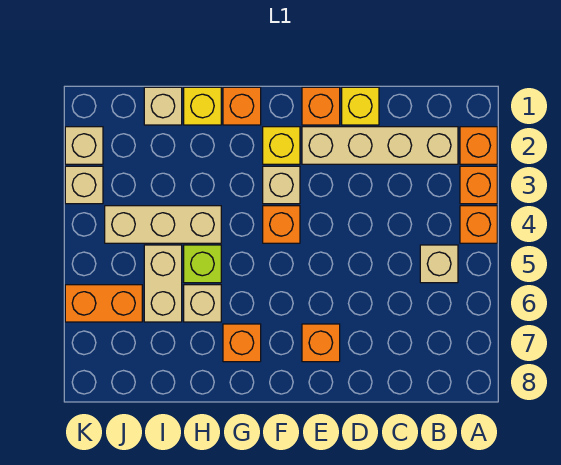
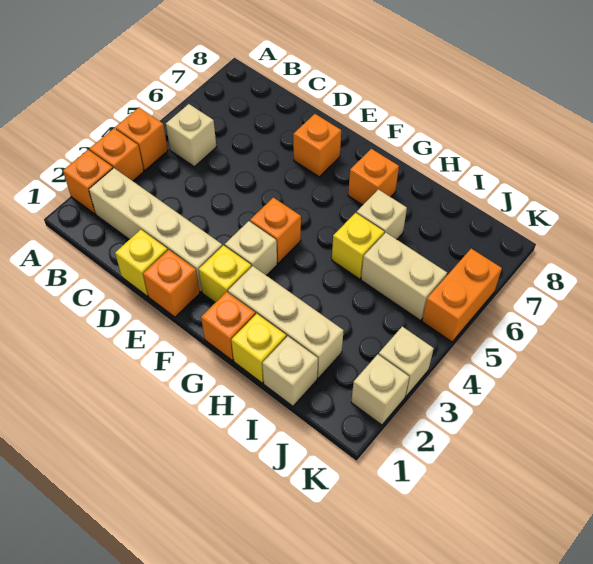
tan brick H4:J4 level 1 -> tan brick G2:I2 level 1
lime brick H5 level 1 -> yellow brick H5 level 1
tan brick I5:I6 level 1 -> tan brick I5:J5 level 1
orange brick J6:K6 level 1 -> orange brick K5:K6 level 1

